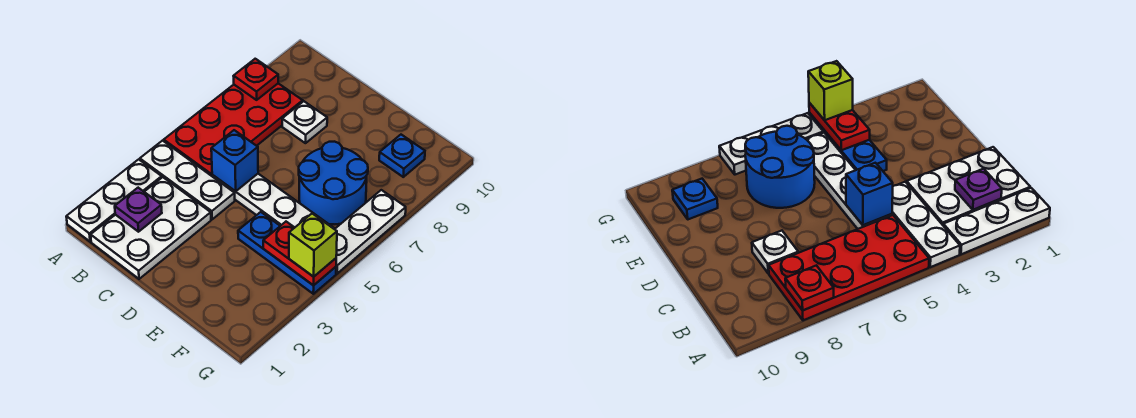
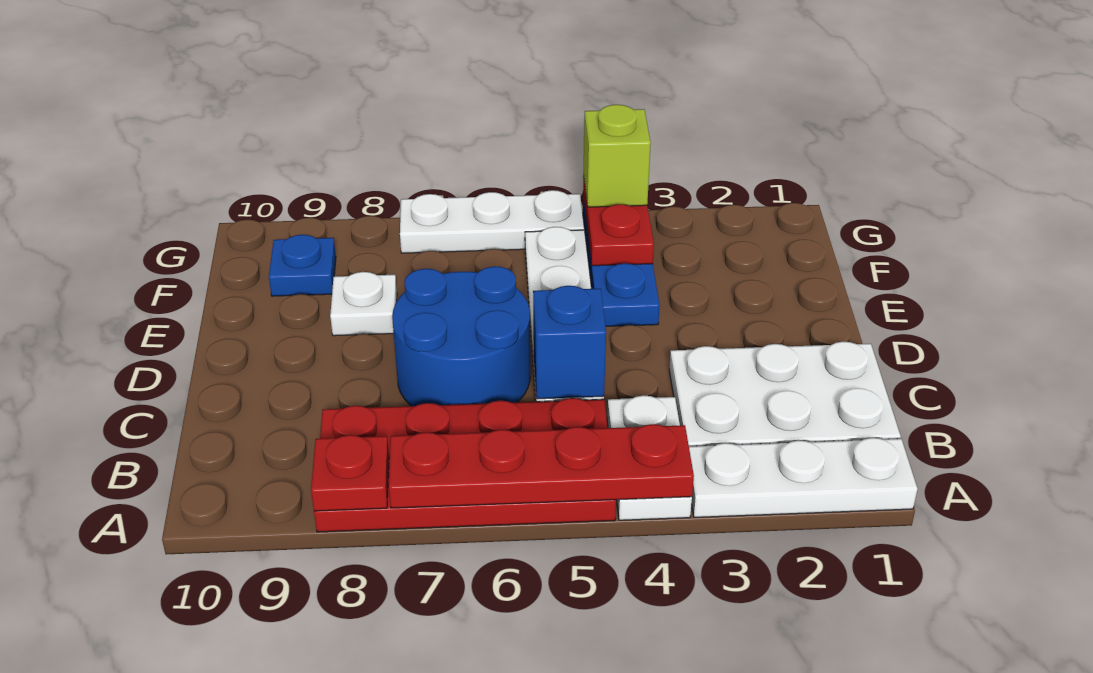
white plate A4:C4 level 1 -> white plate A4:B4 level 1
none -> red plate A4:A7 level 2
purple plate B2 level 2 -> none
white plate C8 level 1 -> white plate E8 level 1
blue round brick E6:F7 level 1 -> blue round brick C6:D7 level 1

